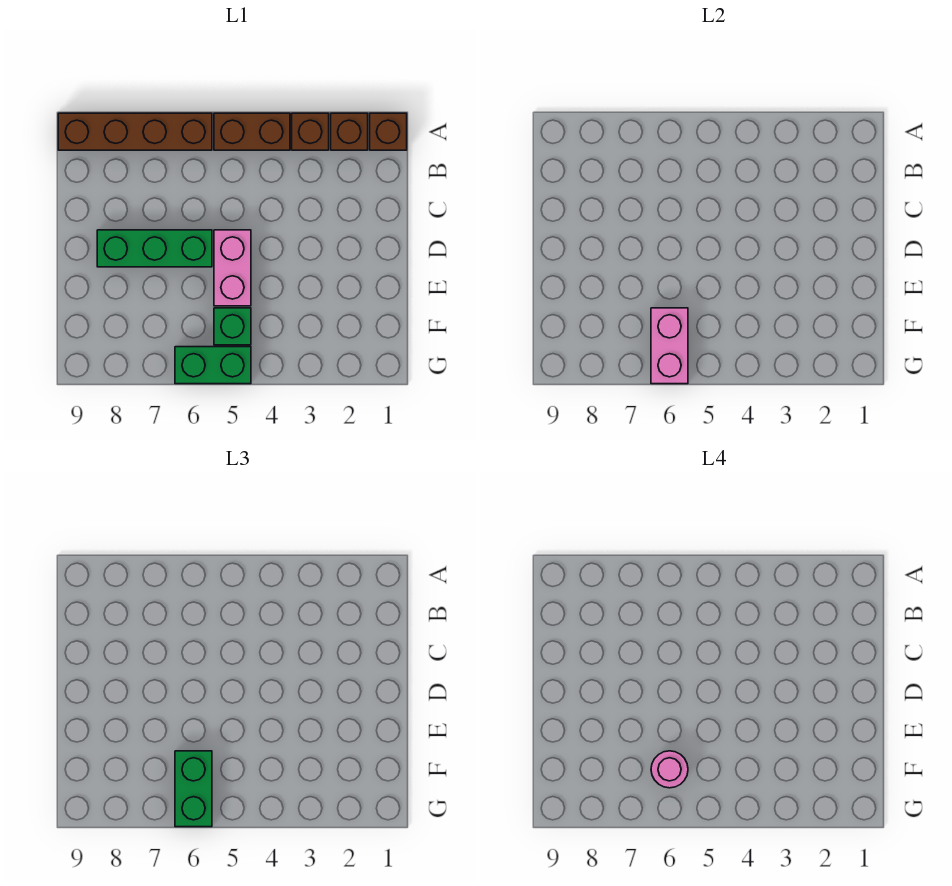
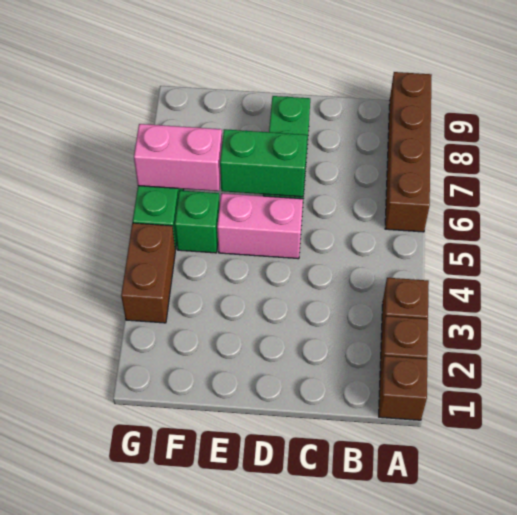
brown brick A4:A5 level 1 -> brown brick G3:G4 level 1
green brick F6:G6 level 3 -> green brick D6:E6 level 2
pink round brick F6 level 4 -> none

